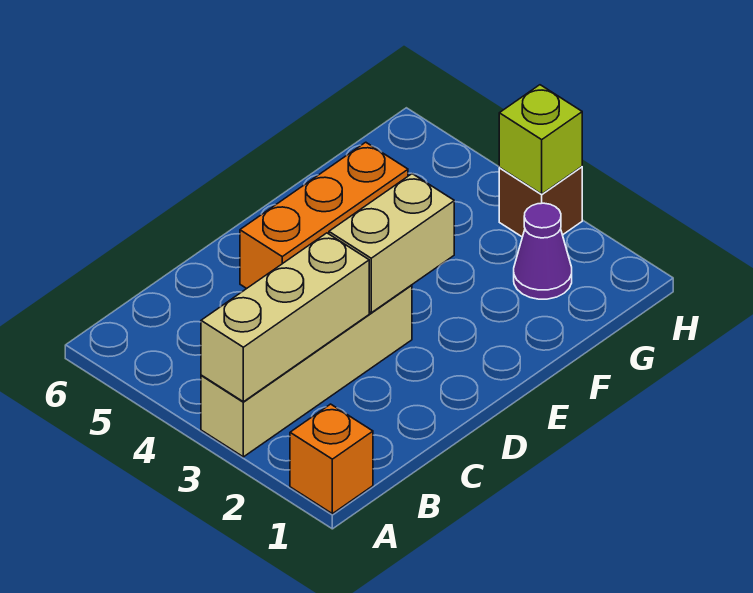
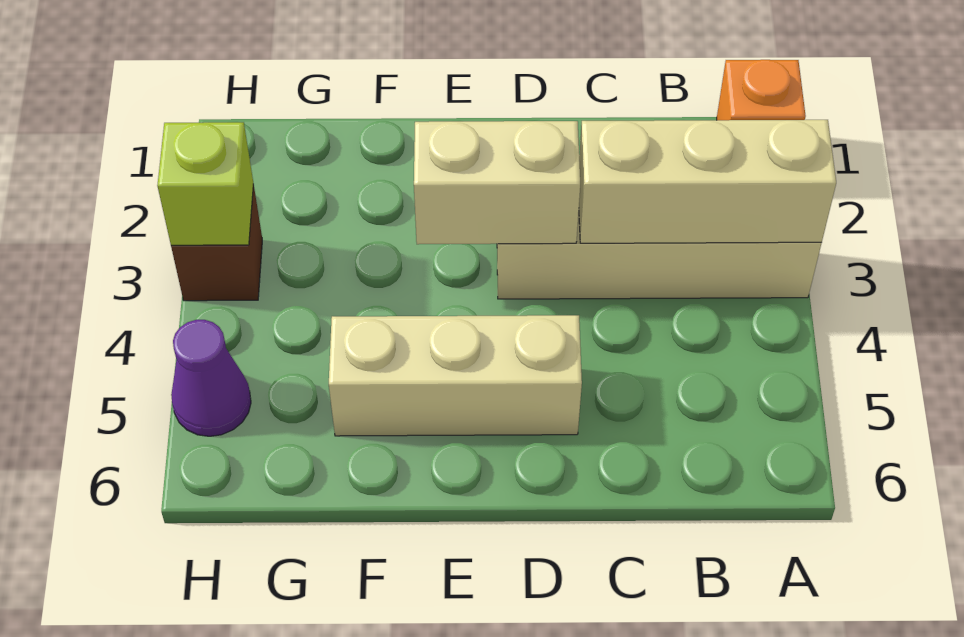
orange brick D5:F5 level 1 -> tan brick D5:F5 level 1
purple cone G2 level 1 -> purple cone H5 level 1

